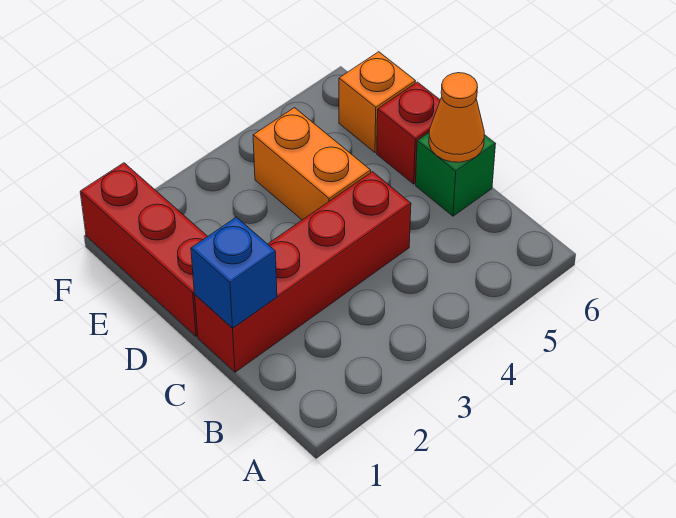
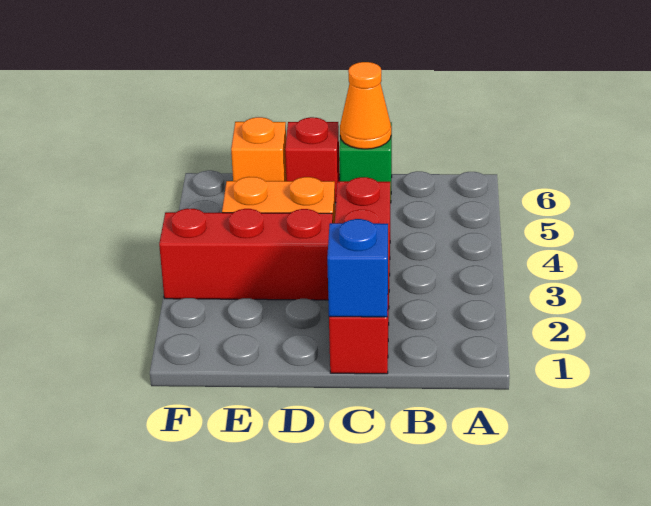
red brick D1:F1 level 1 -> red brick D3:F3 level 1

